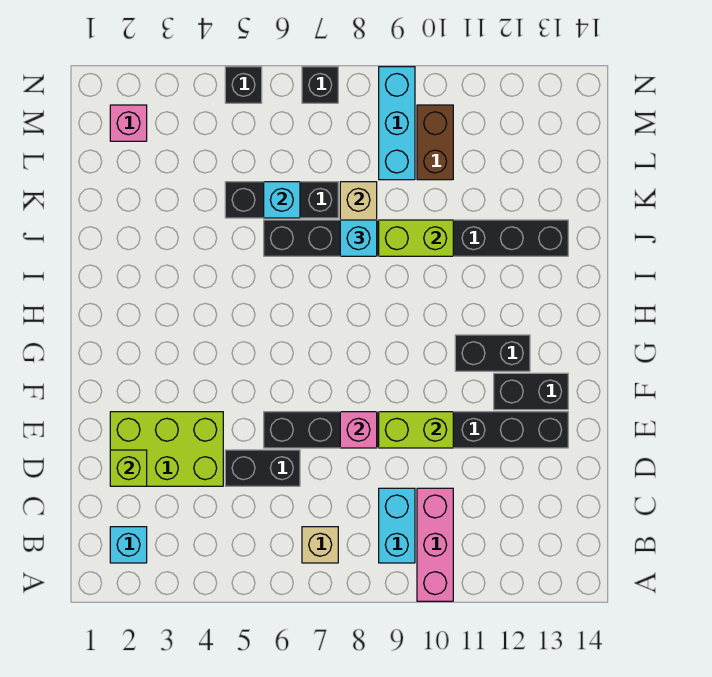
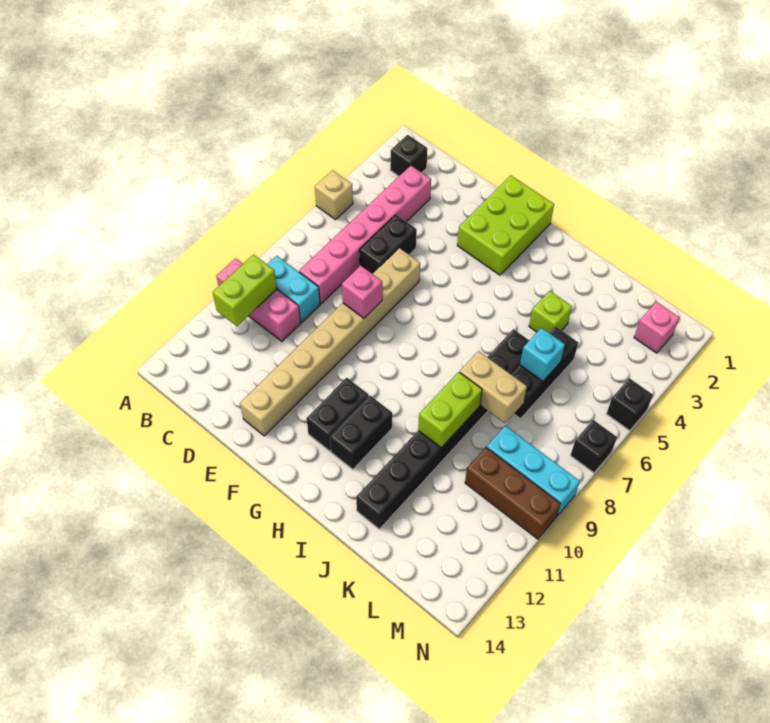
cyan brick B2 level 1 -> black brick B2 level 1
tan brick B7 level 1 -> tan brick A5 level 1
none -> pink brick C3:C8 level 1
lime brick D2:E4 level 1 -> lime brick F1:G3 level 1
lime brick D2 level 2 -> lime brick J4 level 1
black brick E6:E13 level 1 -> tan brick E6:E13 level 1
lime brick E9:E10 level 2 -> lime brick B10:B11 level 2
black brick F12:F13 level 1 -> black brick H11:H12 level 1
cyan brick J8 level 3 -> none
brown brick L10:M10 level 1 -> brown brick L10:N10 level 1

